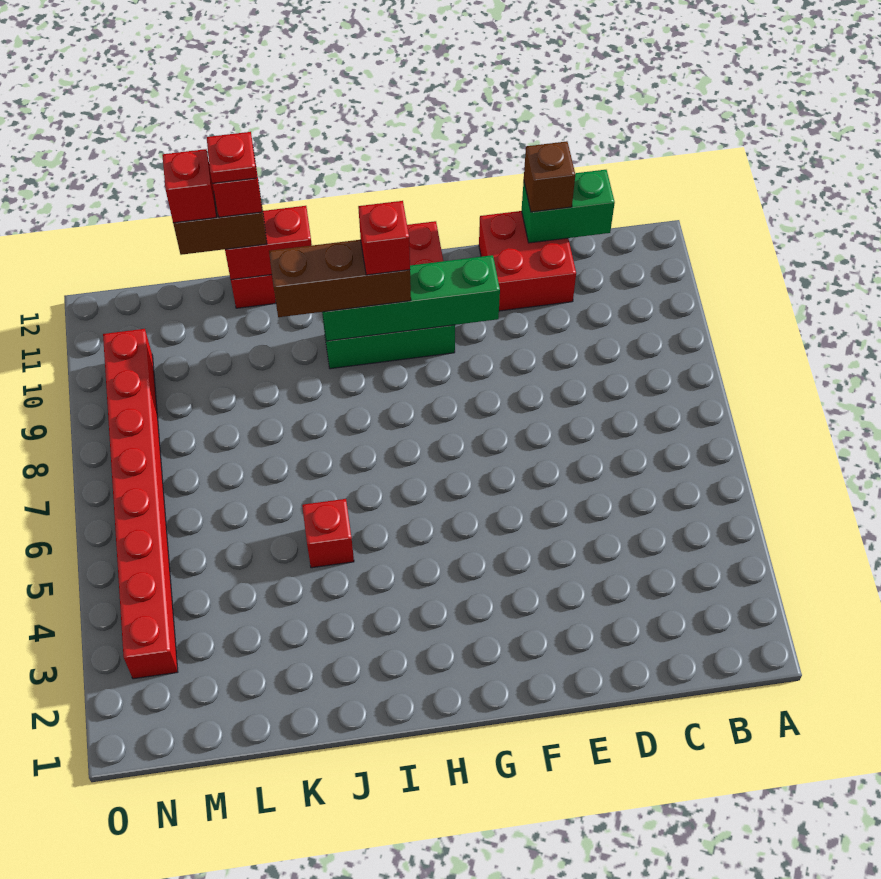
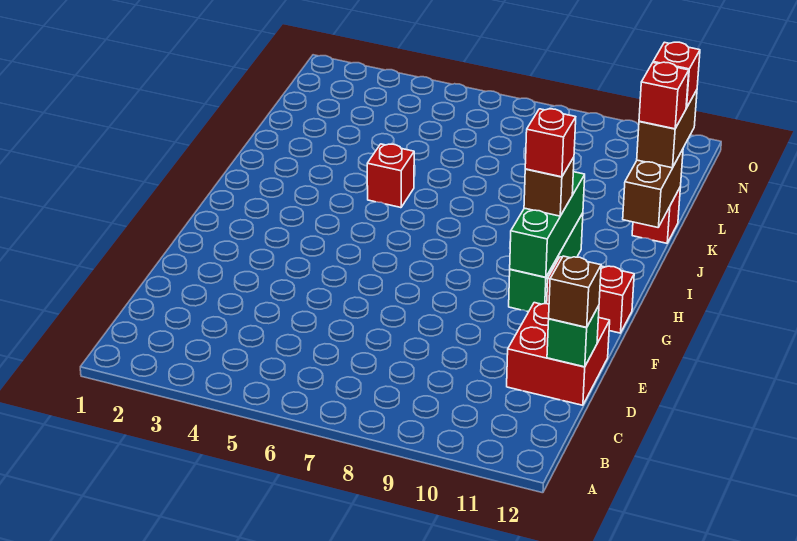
green brick C12:D12 level 2 -> green brick D12 level 2
green brick F10:I10 level 2 -> green brick G10:I10 level 2
brown brick H10:J10 level 3 -> brown brick H10 level 3
red brick J12:K12 level 2 -> brown brick J12:K12 level 2
red plate K12 level 5 -> none
red brick N3:N10 level 1 -> none

